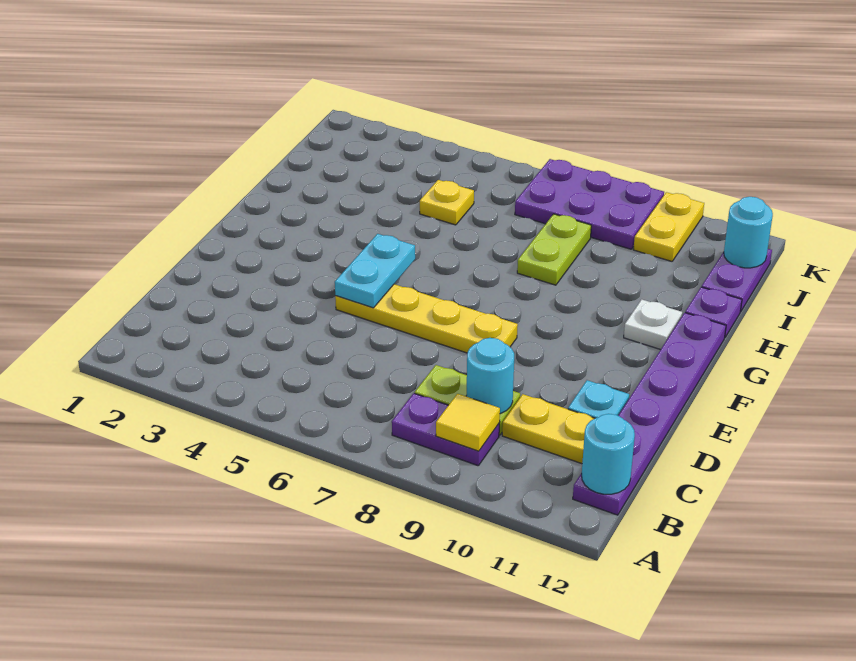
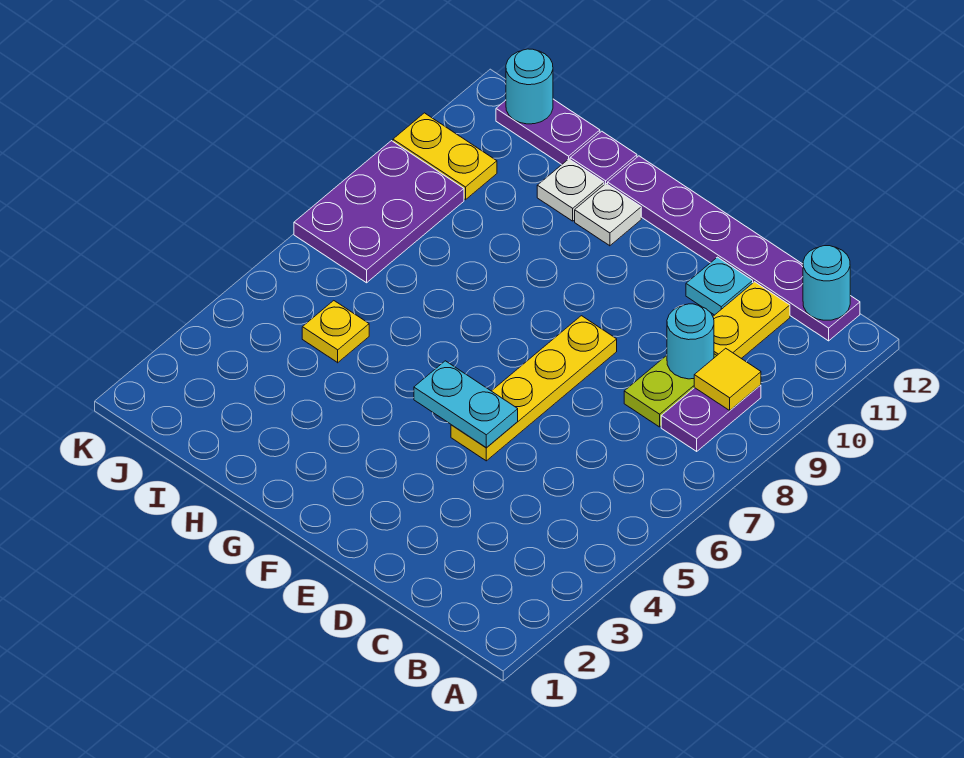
lime plate H8:I8 level 1 -> none
none -> white plate H11 level 1

